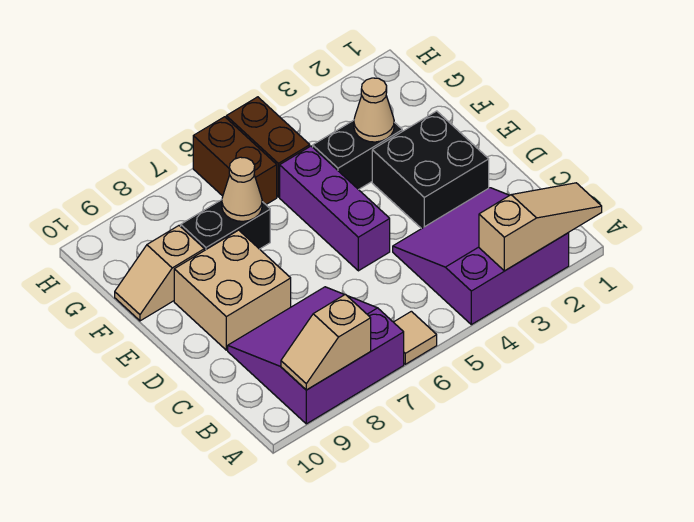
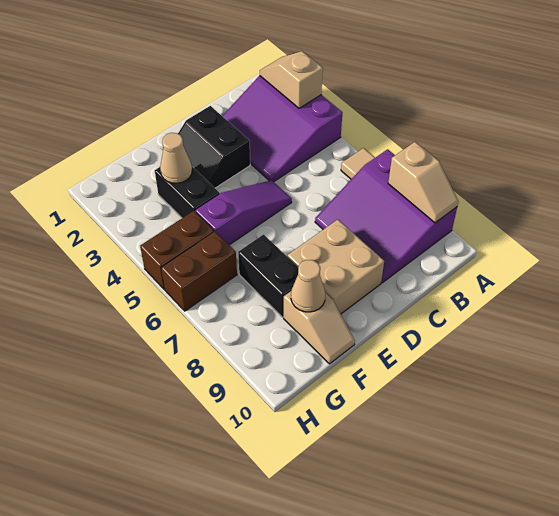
tan slope A1:A3 level 2 top 3 -> tan slope A2:A3 level 2 top 3
black brick D2:E3 level 1 -> black slope D2:E3 level 1 top D
purple brick D5:F5 level 1 -> purple slope D5:F5 level 1 top F
tan cone F7 level 2 -> tan cone F9 level 2

